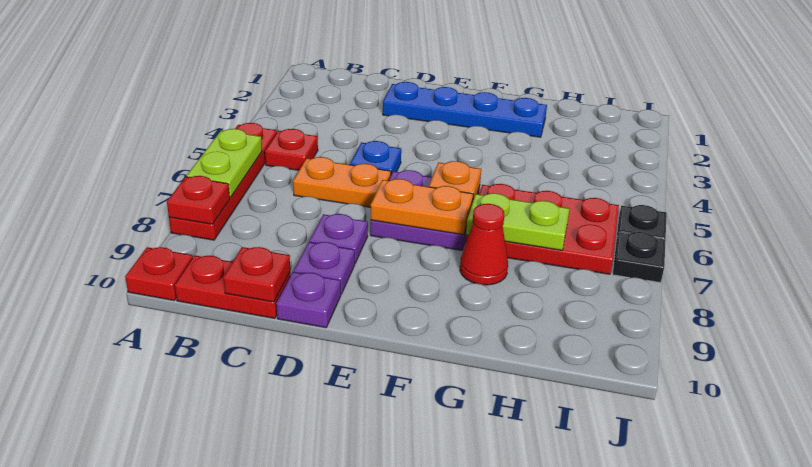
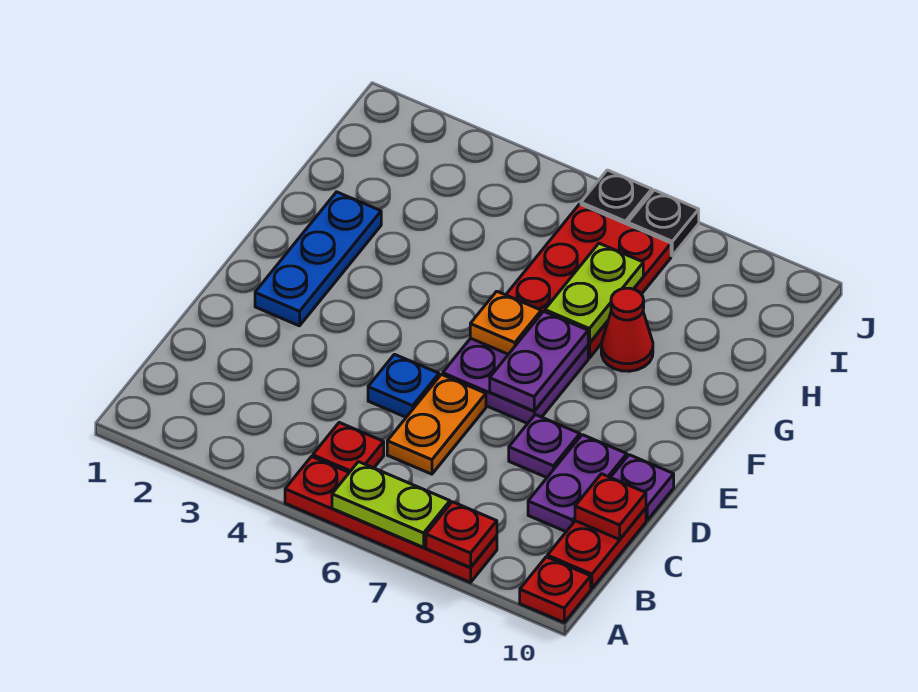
blue plate D2:G2 level 1 -> blue plate E2:G2 level 1
purple plate D9 level 1 -> purple plate C9:D9 level 1
orange plate E7:F7 level 2 -> purple plate E7:F7 level 2

